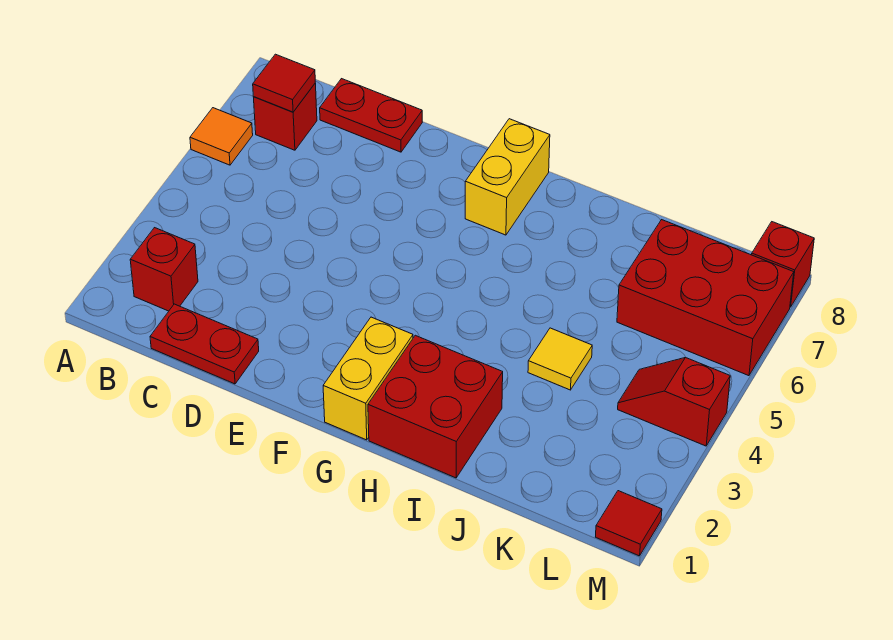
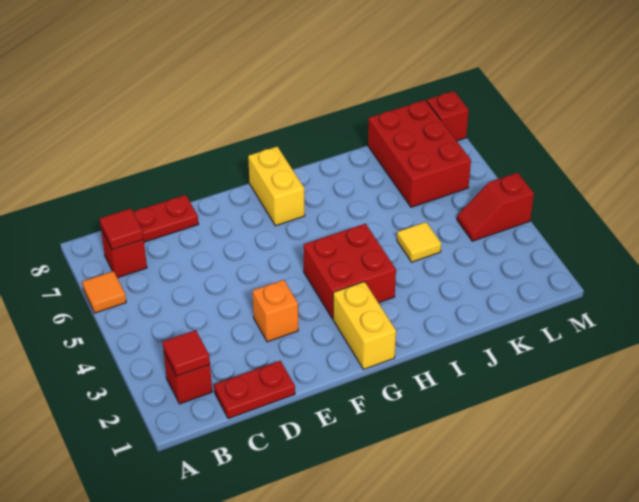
none -> orange brick E3 level 1
red brick H1:I2 level 1 -> red brick G3:H4 level 1
red brick K6:M7 level 1 -> red brick K6:L8 level 1
red tile M1 level 1 -> red tile B2 level 2

